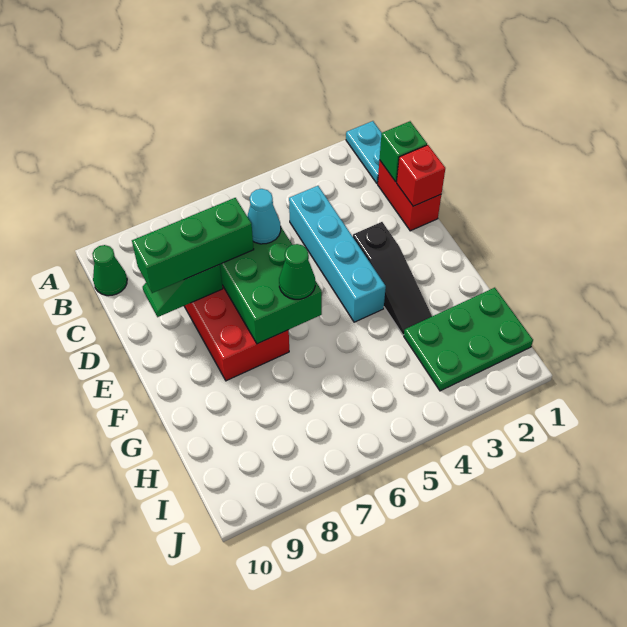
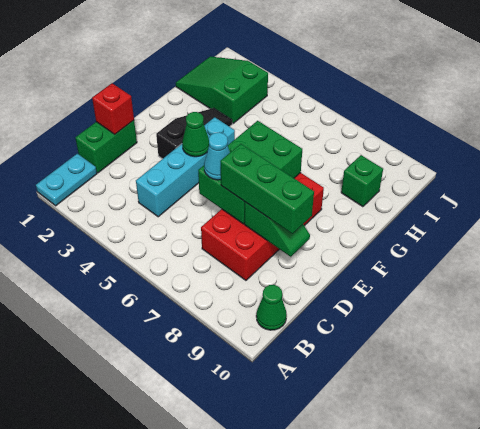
red brick C1:D1 level 1 -> green brick C1:D1 level 1
green brick C1 level 2 -> green brick H9 level 1
green cone F6 level 3 -> green cone E4 level 2
green plate H1:I3 level 1 -> green slope H1:I3 level 1 top 3

